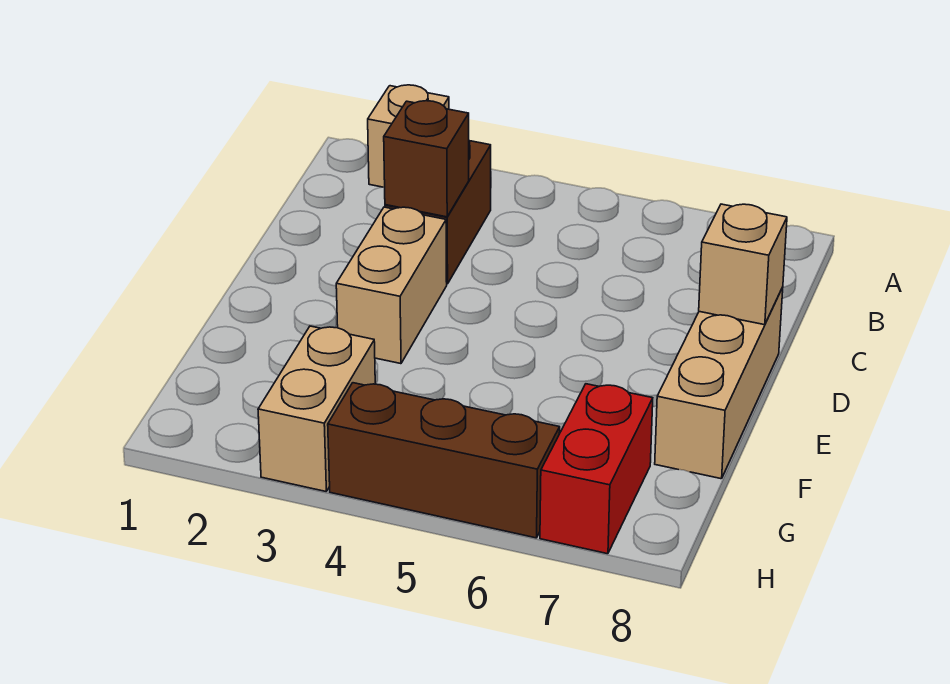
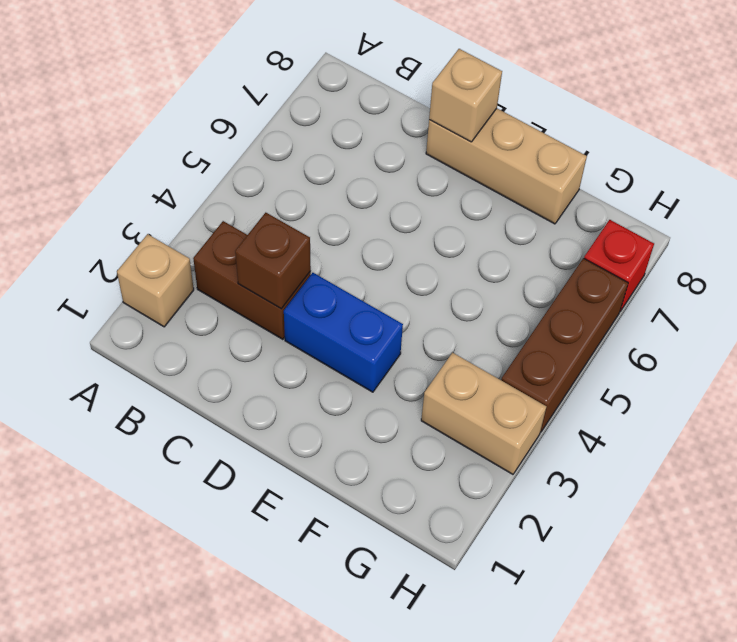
tan brick D3:E3 level 1 -> blue brick D3:E3 level 1
red brick G7:H7 level 1 -> red brick H7 level 1

